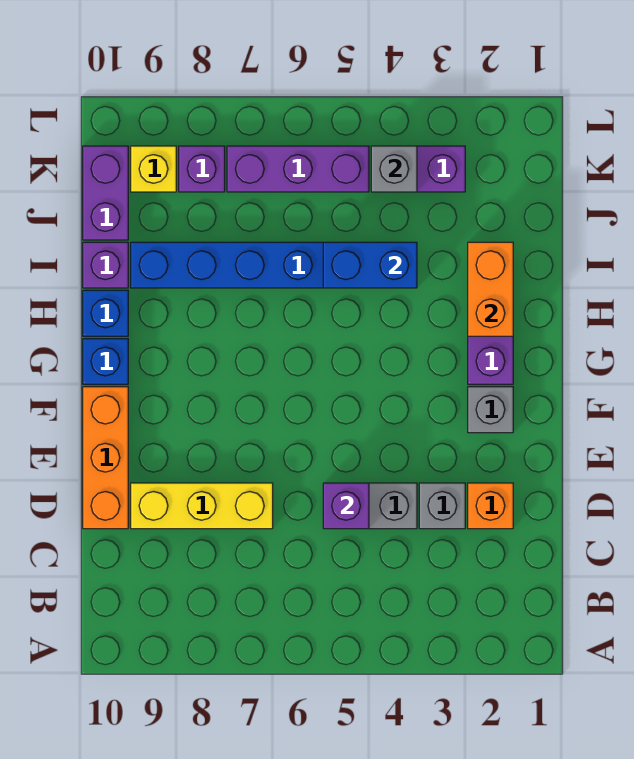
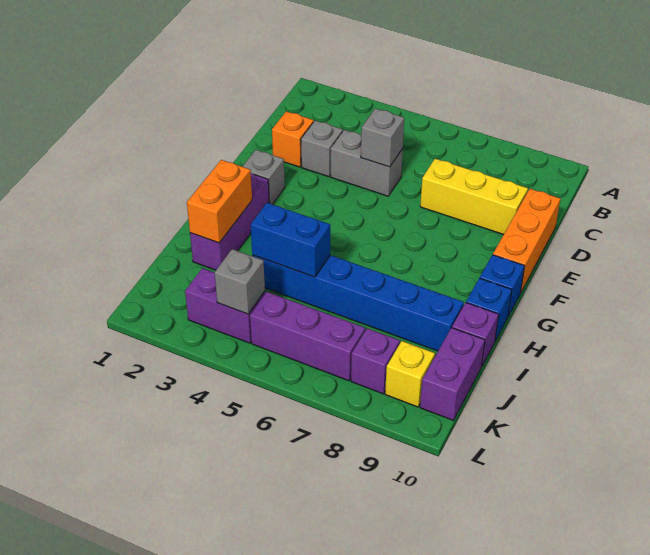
purple brick D5 level 2 -> grey brick D5 level 2

